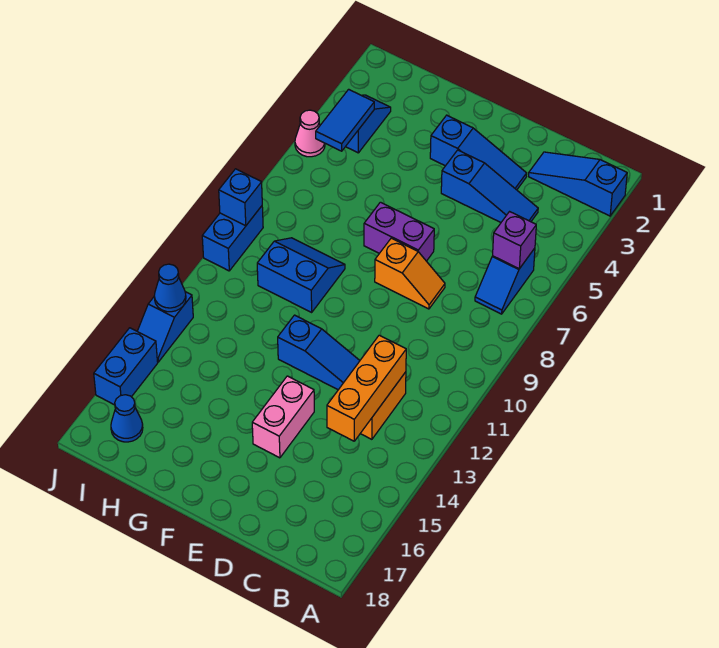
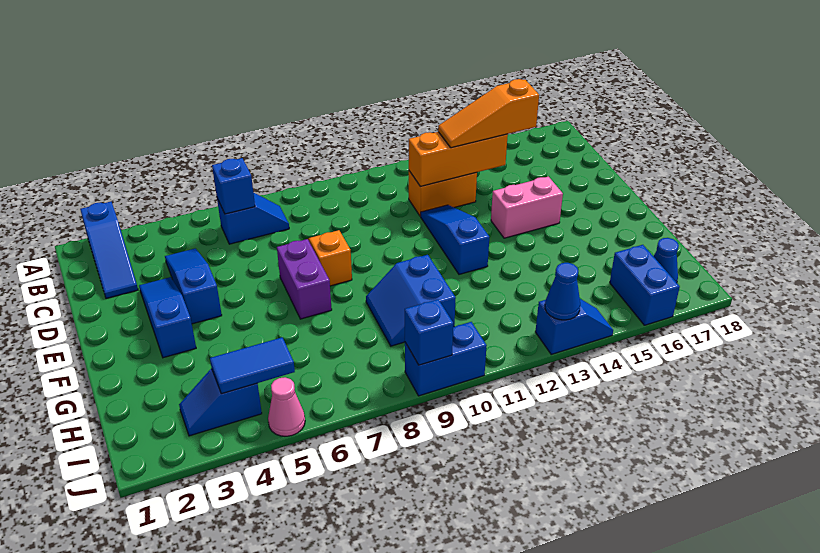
purple brick B6 level 2 -> blue brick B6 level 2
none -> orange slope C13:C15 level 3 top 15
blue brick J15:J16 level 1 -> blue brick I16:J16 level 1

